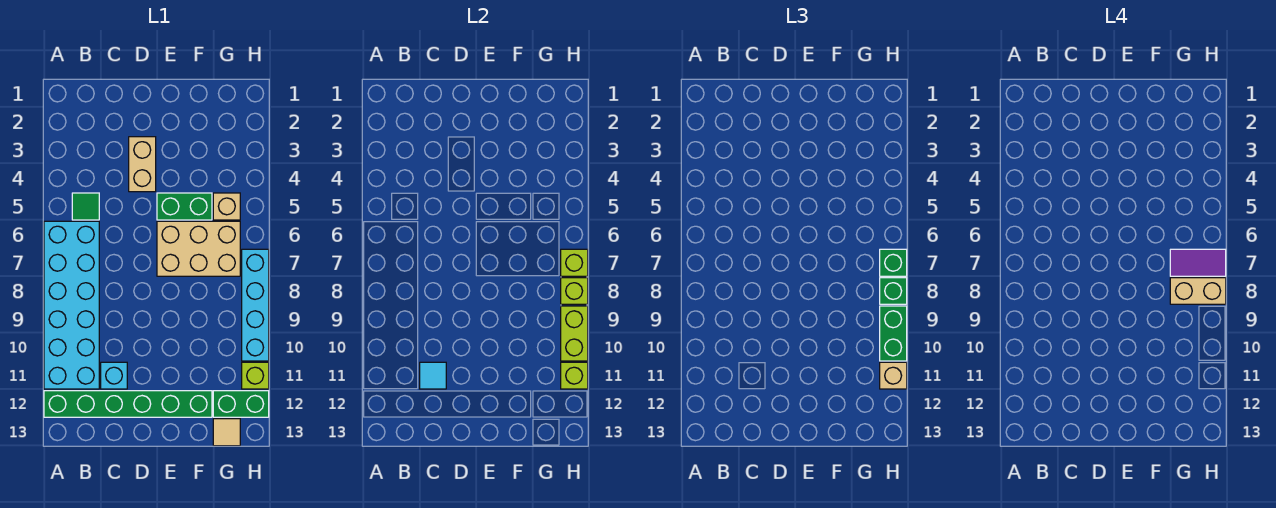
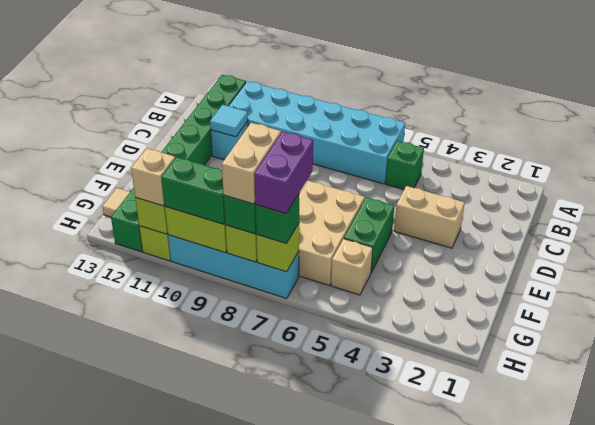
green tile B5 level 1 -> green brick B5 level 1
purple tile G7:H7 level 4 -> purple brick G7:H7 level 4

